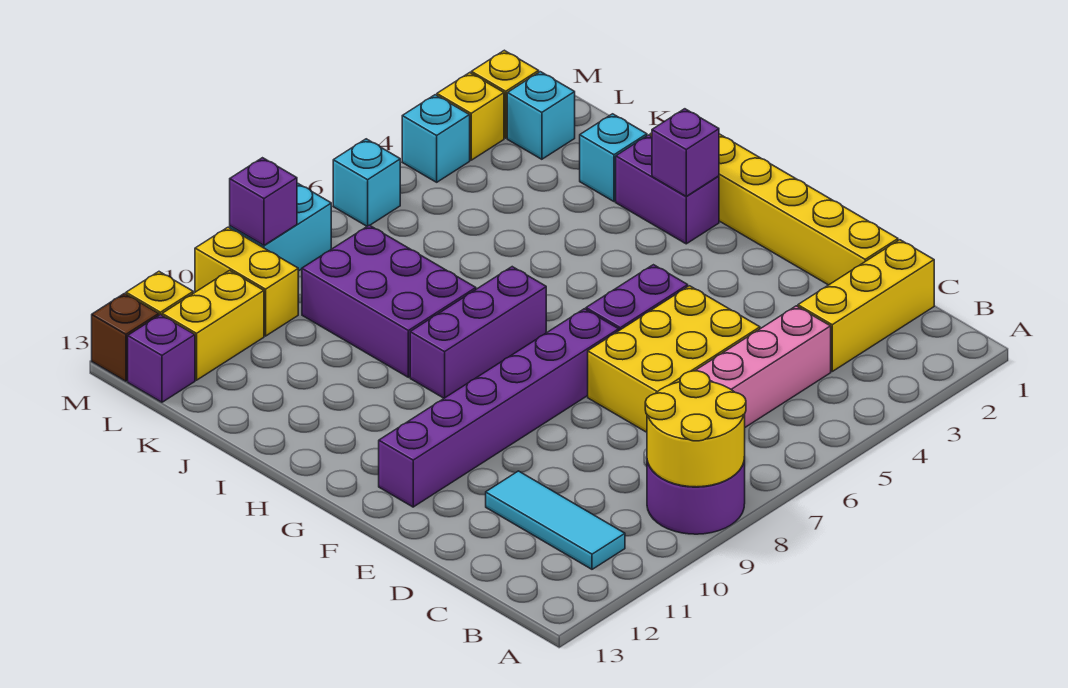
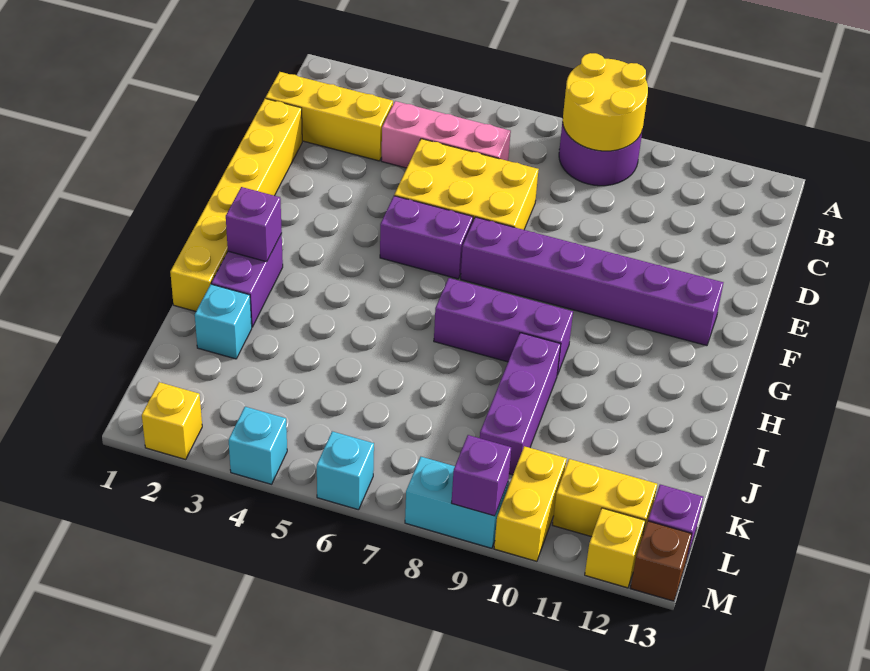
cyan tile B11:D11 level 1 -> none
purple brick I8:K9 level 1 -> purple brick I9:K9 level 1
cyan brick L2 level 1 -> none
yellow brick M3 level 1 -> none

